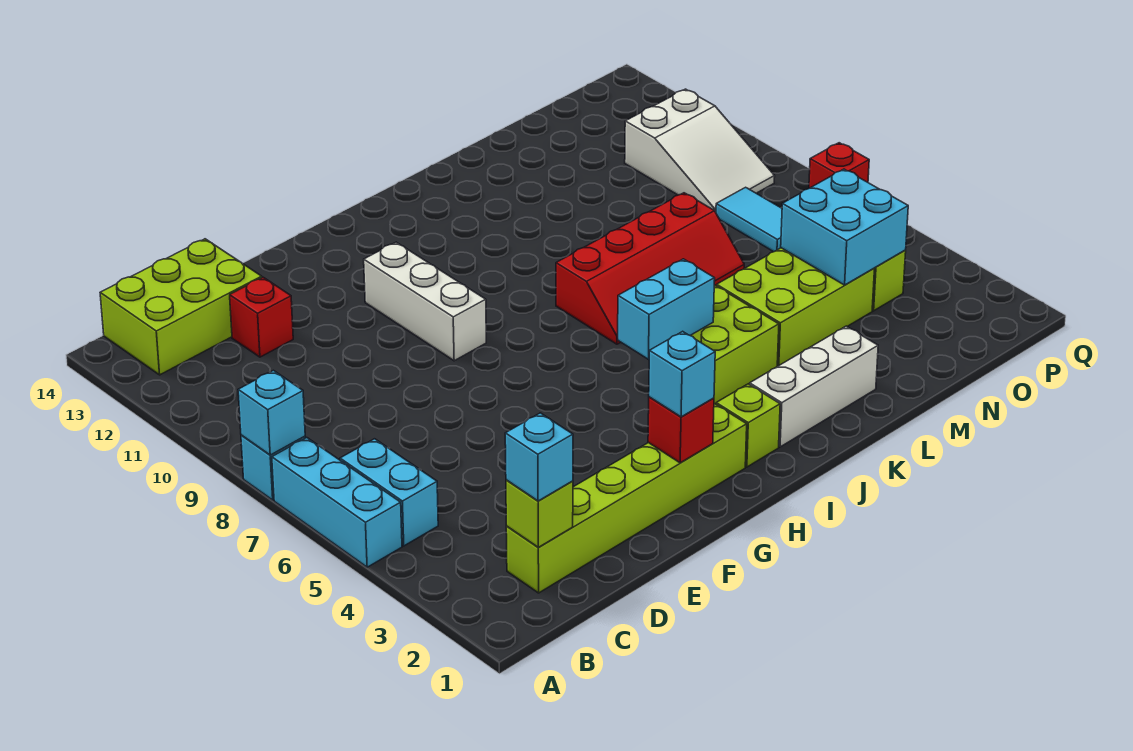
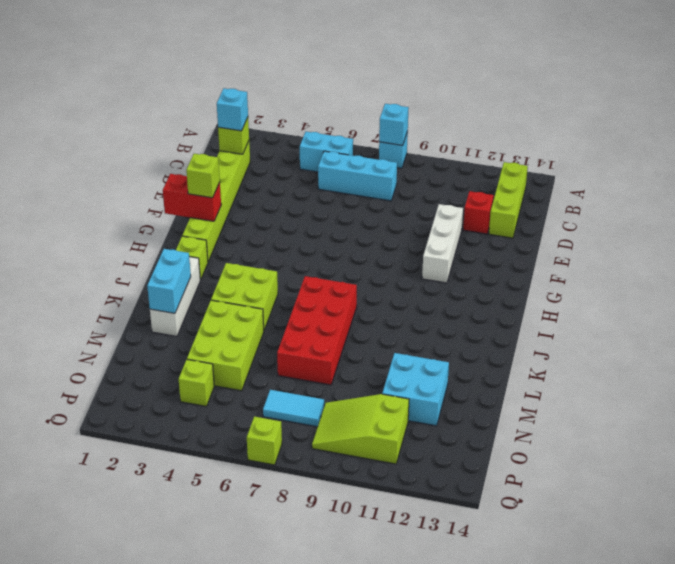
cyan brick A5:A7 level 1 -> cyan brick C6:C8 level 1
lime brick B13:D14 level 1 -> lime brick B13:D13 level 1
red brick G2 level 2 -> red brick G1:G2 level 2
cyan brick G2 level 3 -> lime brick G2 level 3
white brick G9:G11 level 1 -> white brick E11:G11 level 1
cyan brick I5:J5 level 2 -> cyan brick K2:L2 level 2
red slope J7:M8 level 1 top 8 -> red brick J7:M8 level 1
cyan brick N4:O5 level 2 -> cyan brick M11:N12 level 1
white slope O9:P11 level 1 top 11 -> lime slope O9:P11 level 1 top 11
red brick Q7 level 1 -> lime brick Q7 level 1

